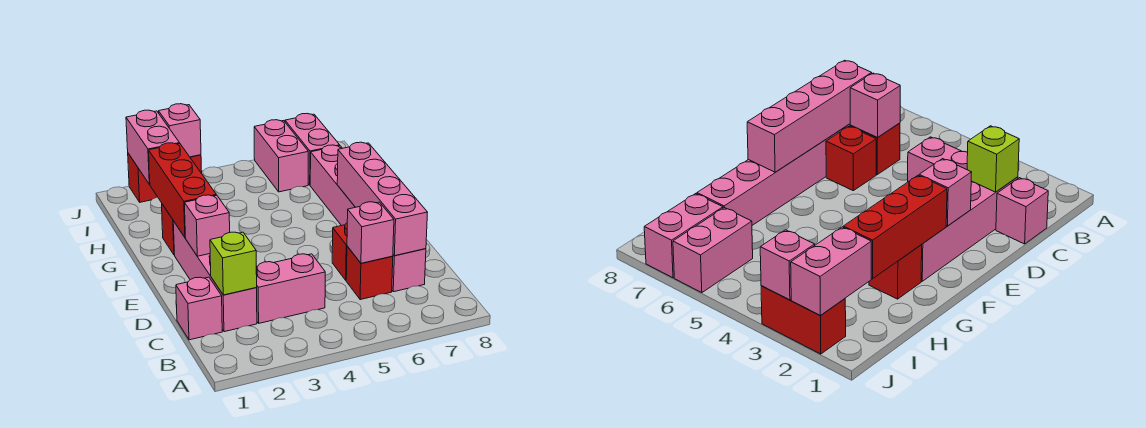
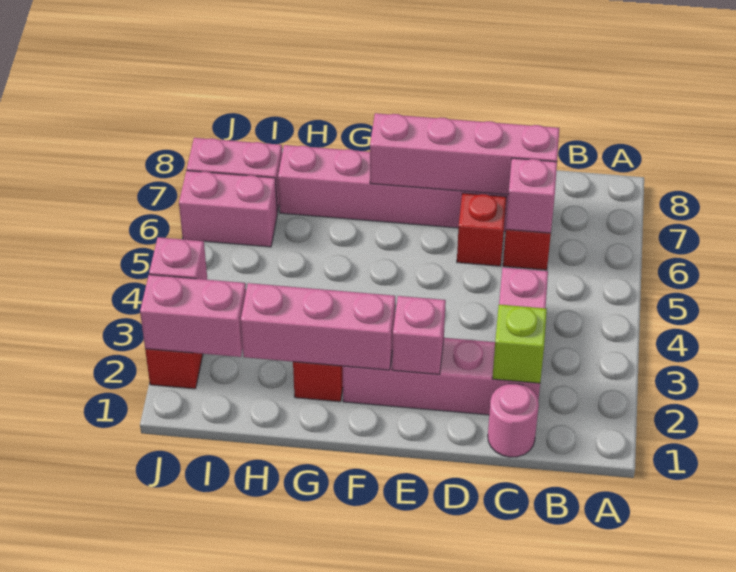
pink brick C1 level 1 -> pink round brick C1 level 1
red brick F2:H2 level 2 -> pink brick F2:H2 level 2

